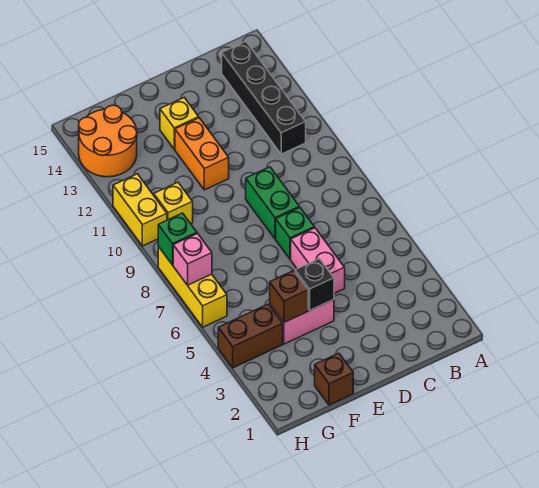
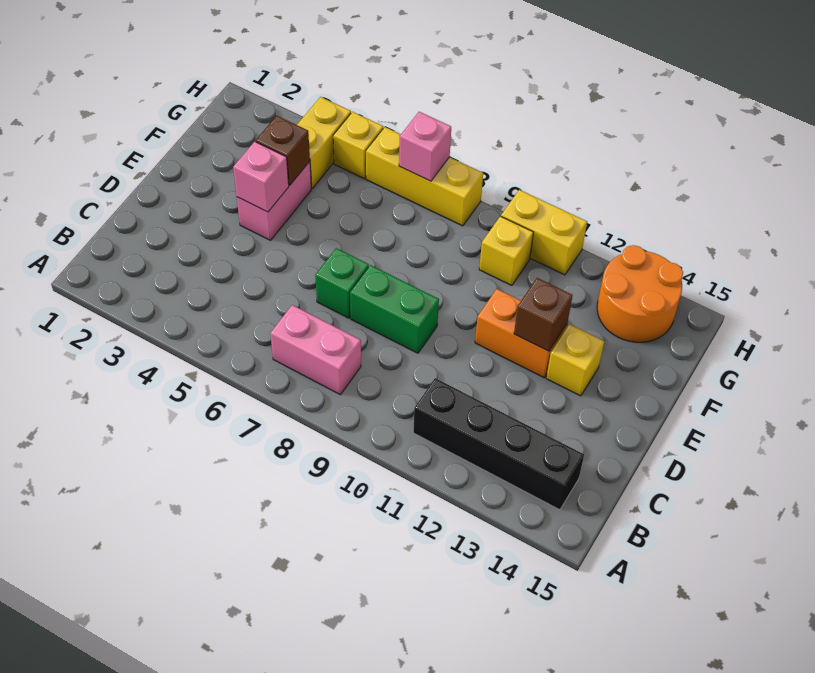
pink brick D5:D6 level 1 -> pink brick B7:B8 level 1
black brick E4 level 2 -> pink brick E4 level 2
brown brick F1 level 1 -> brown brick E12 level 2
brown brick G4:H4 level 1 -> yellow brick G4:H4 level 1
none -> yellow brick H5 level 1
green brick H8 level 2 -> none

